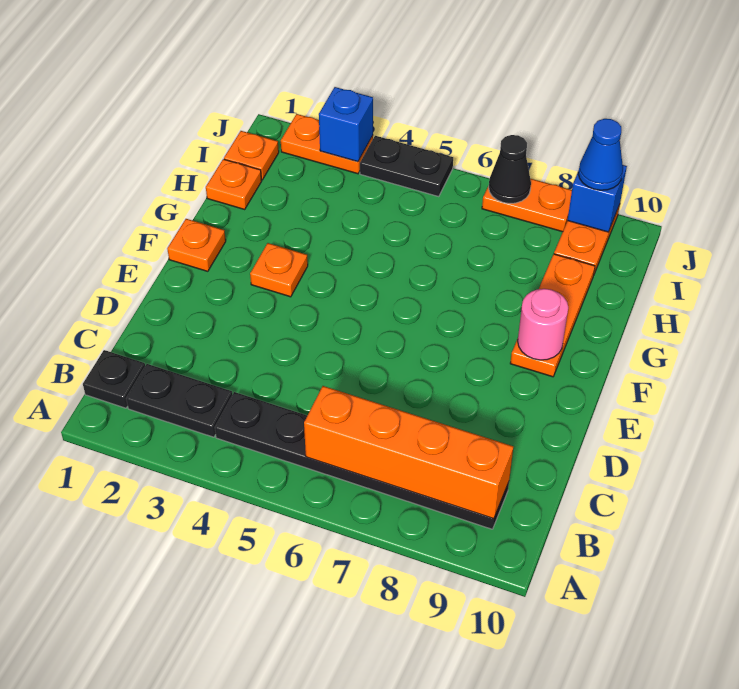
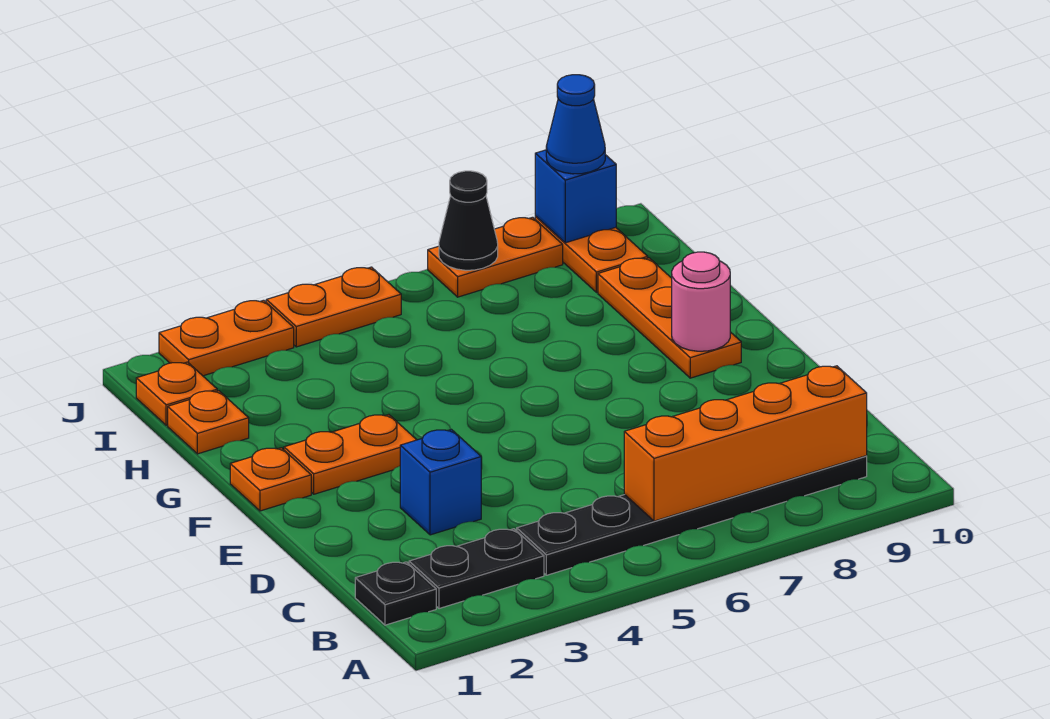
orange plate F3 level 1 -> orange plate F2:F3 level 1
blue brick J3 level 2 -> blue brick D3 level 1
black plate J4:J5 level 1 -> orange plate J4:J5 level 1

